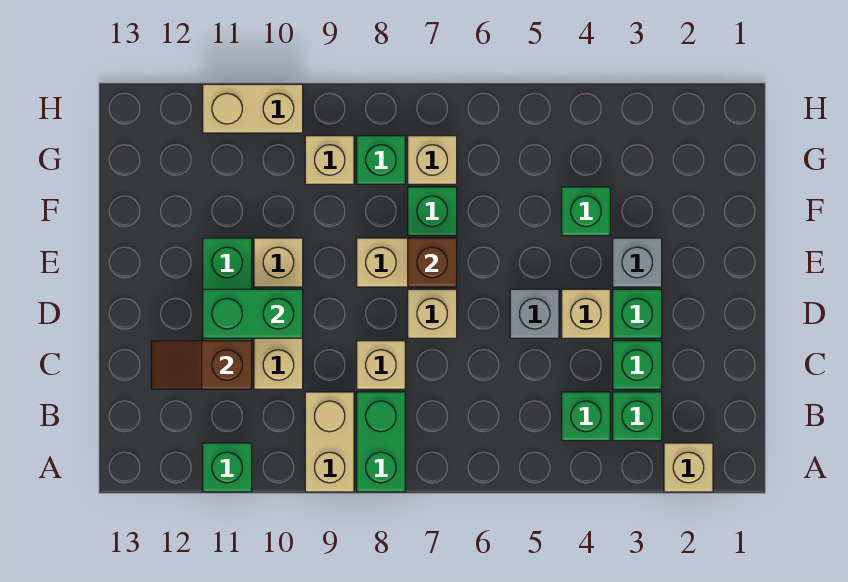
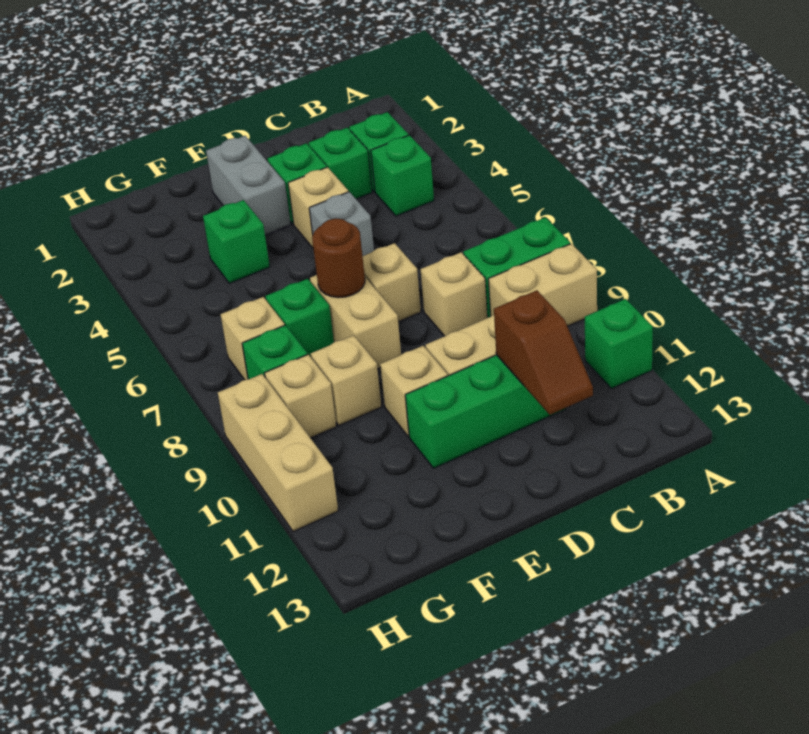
tan brick A2 level 1 -> tan brick F9 level 1
green brick D10:D11 level 2 -> none
grey brick E3 level 1 -> grey brick E2:E3 level 1
brown brick E7 level 2 -> brown round brick E7 level 2
tan brick H10:H11 level 1 -> tan brick H9:H11 level 1

